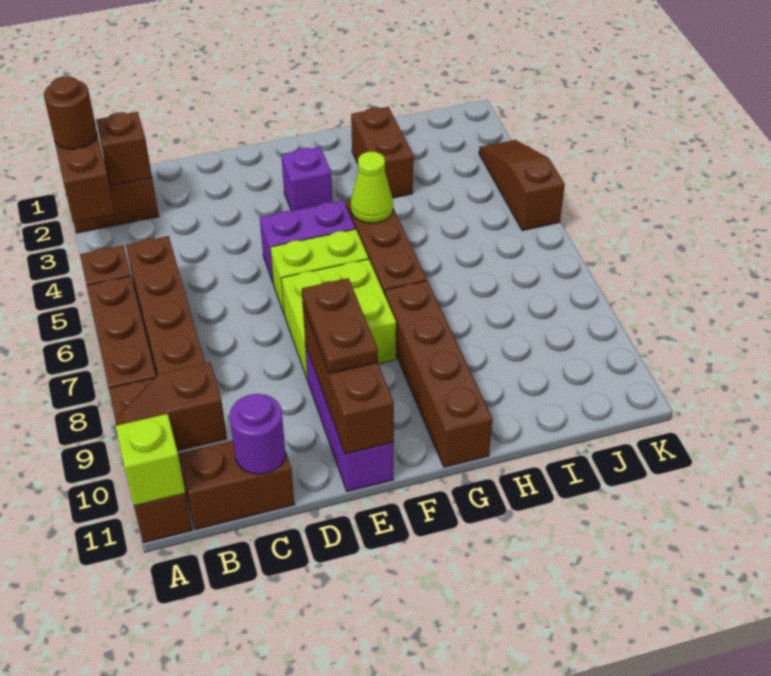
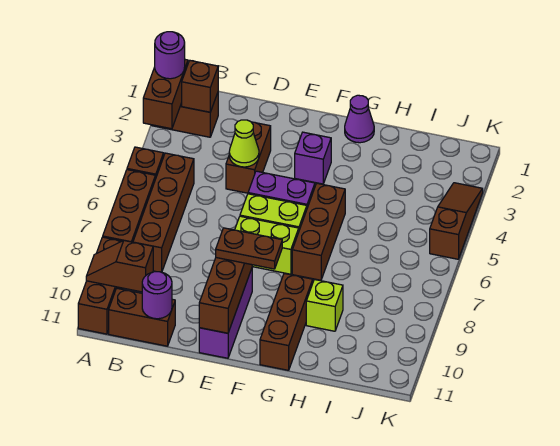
brown round brick A2 level 3 -> purple round brick A2 level 3
lime brick A11 level 2 -> lime brick H9 level 1
lime brick E7:F8 level 1 -> lime brick E7:F7 level 1
brown plate E9:E10 level 3 -> brown plate E9:F9 level 3
none -> purple cone G1 level 1
lime cone G5 level 2 -> lime cone D4 level 2
brown brick G8:G11 level 1 -> brown brick G9:G11 level 1
brown brick H2:H3 level 1 -> brown brick D3:D4 level 1

